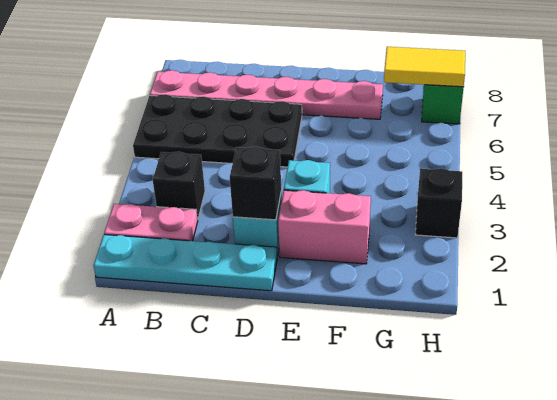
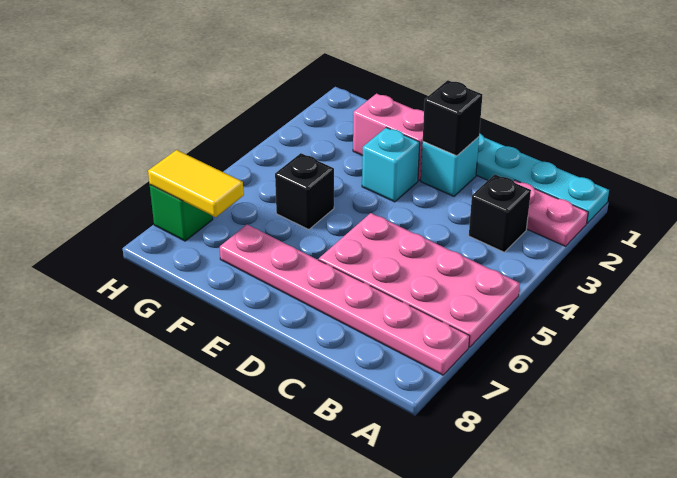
black plate A5:D6 level 1 -> pink plate A5:D6 level 1
black brick H3 level 1 -> black brick F5 level 1

